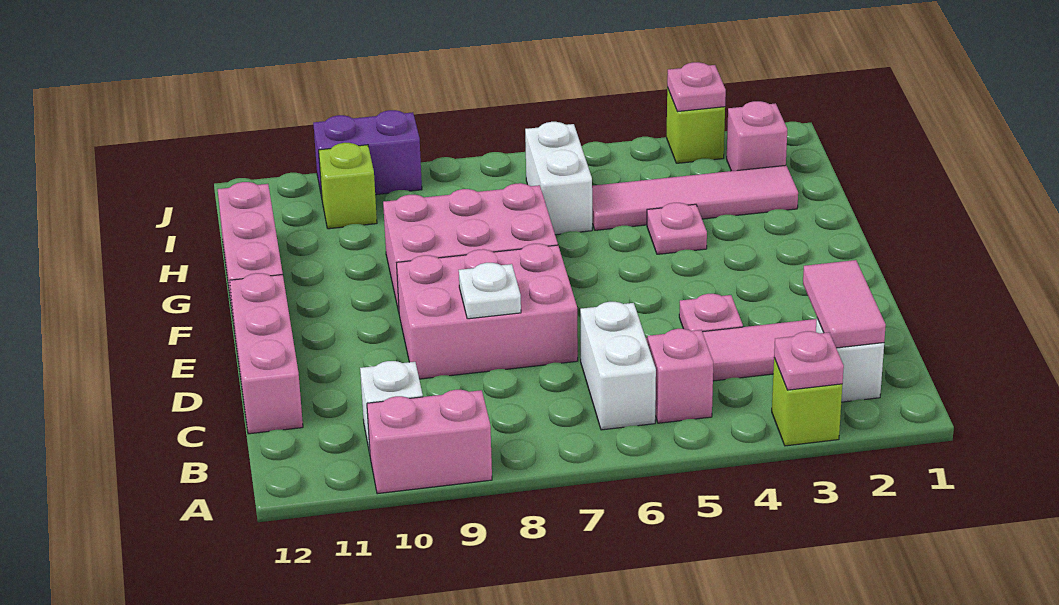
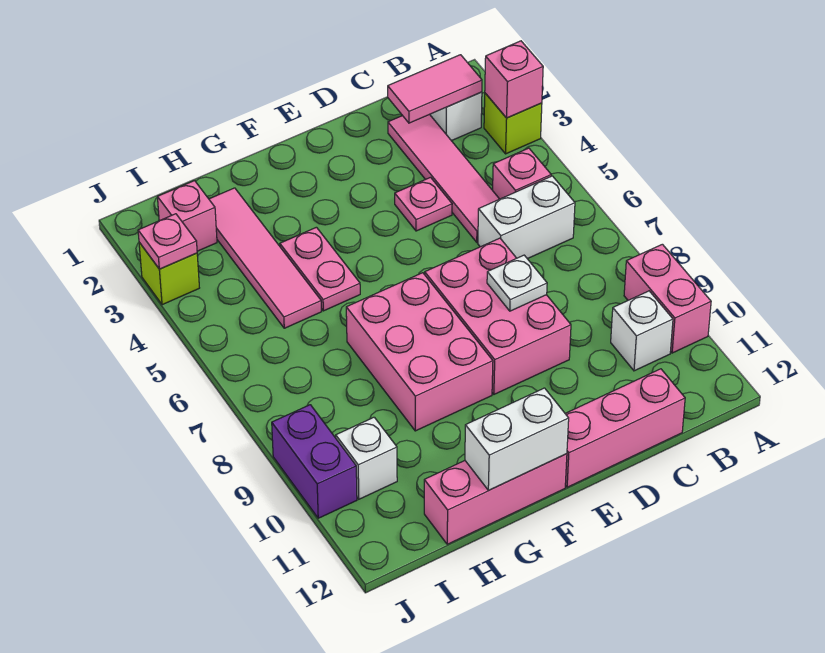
pink plate A3 level 2 -> pink brick A3 level 2
pink plate G4 level 1 -> pink plate G4:G5 level 1
white brick H6:I6 level 1 -> white brick F12:G12 level 2
lime brick I10 level 1 -> white brick I10 level 1

